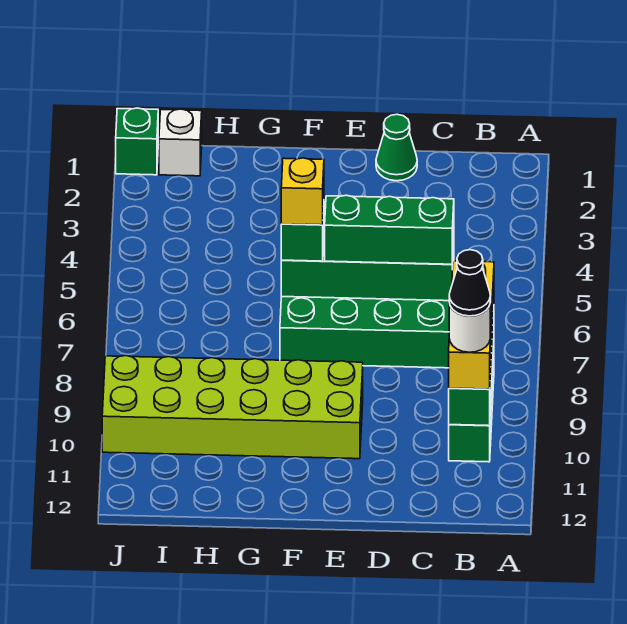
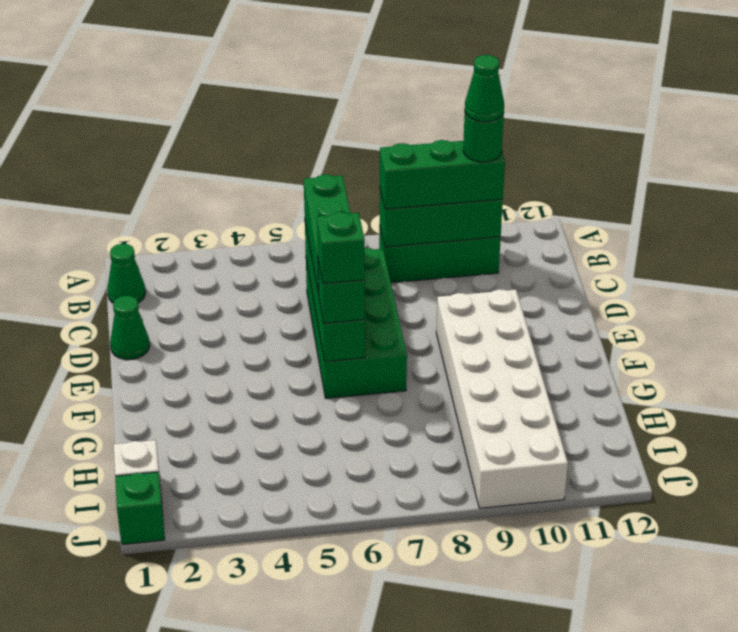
none -> green cone B1 level 1
yellow brick B8:B10 level 3 -> green brick B8:B10 level 3
white round brick B10 level 4 -> green round brick B10 level 4
black cone B10 level 5 -> green cone B10 level 5
lime brick E9:J10 level 1 -> white brick E9:J10 level 1
yellow brick F6 level 4 -> green brick F6 level 4

